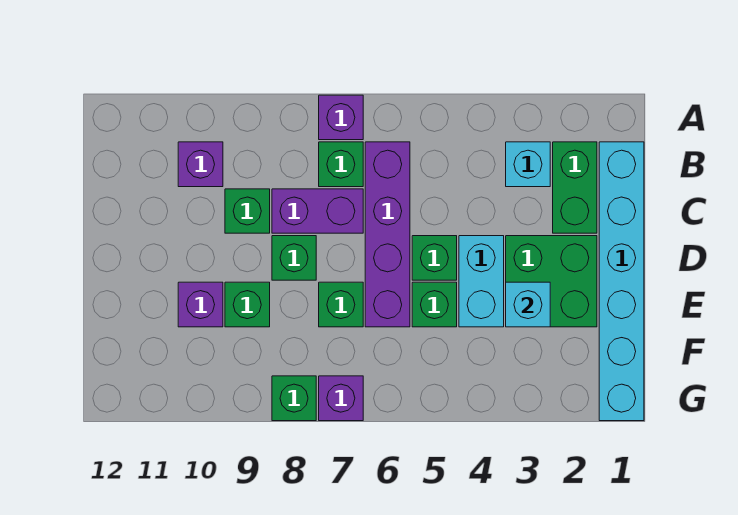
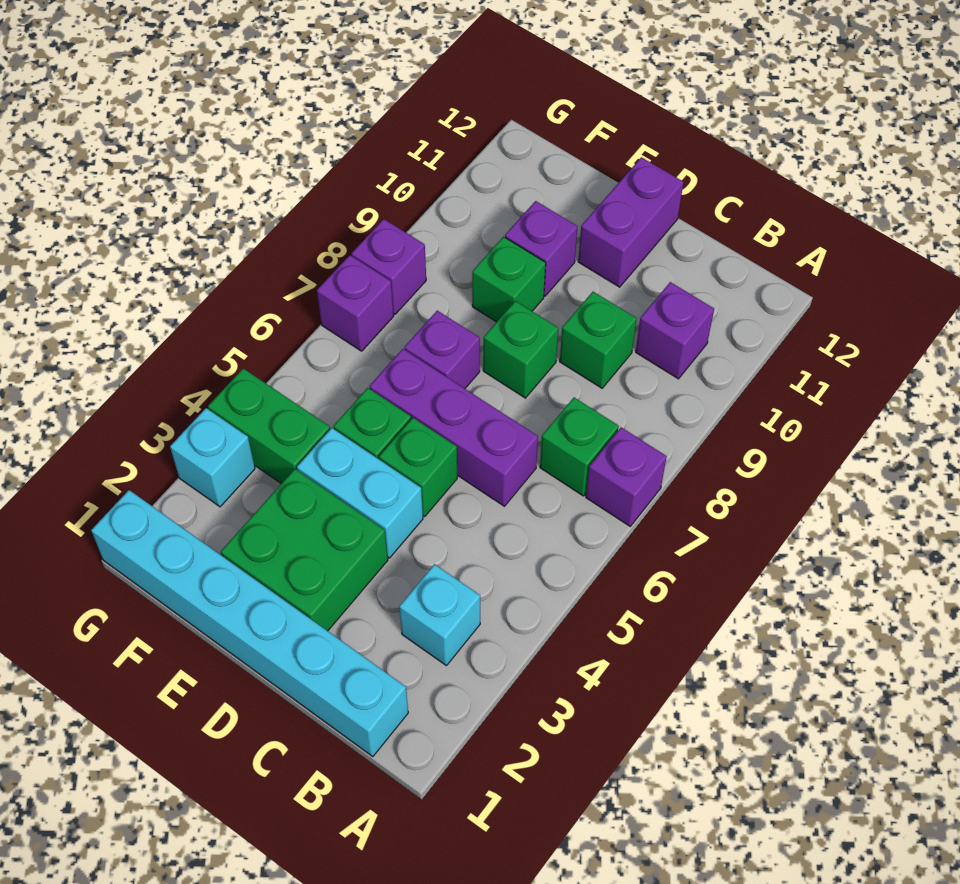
green brick B2:C2 level 1 -> green brick F4:G4 level 1
purple brick B6:E6 level 1 -> purple brick C6:E6 level 1
purple brick C7:C8 level 1 -> purple brick D11:D12 level 1
cyan brick E3 level 2 -> cyan brick G3 level 1
green brick E7 level 1 -> purple brick E7 level 1
green brick G8 level 1 -> purple brick G8 level 1

